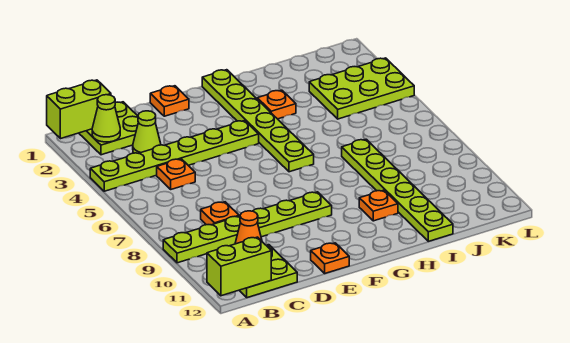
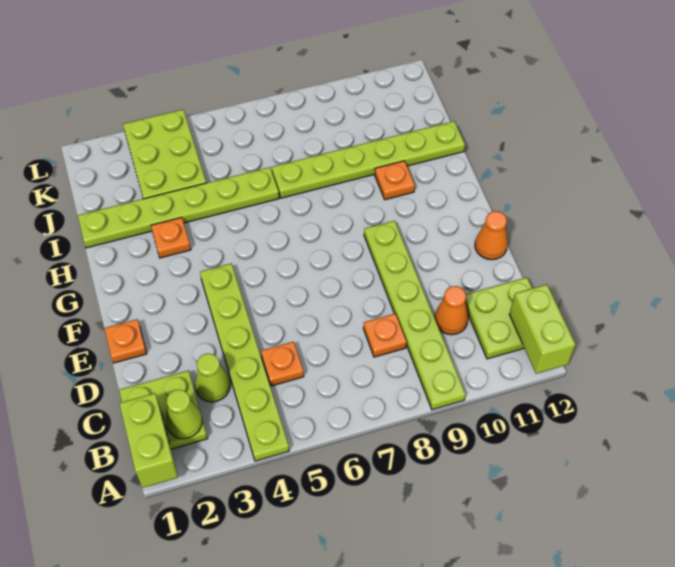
orange plate E12 level 1 -> orange cone E12 level 1
lime plate G1:G6 level 1 -> lime plate I1:I6 level 1

